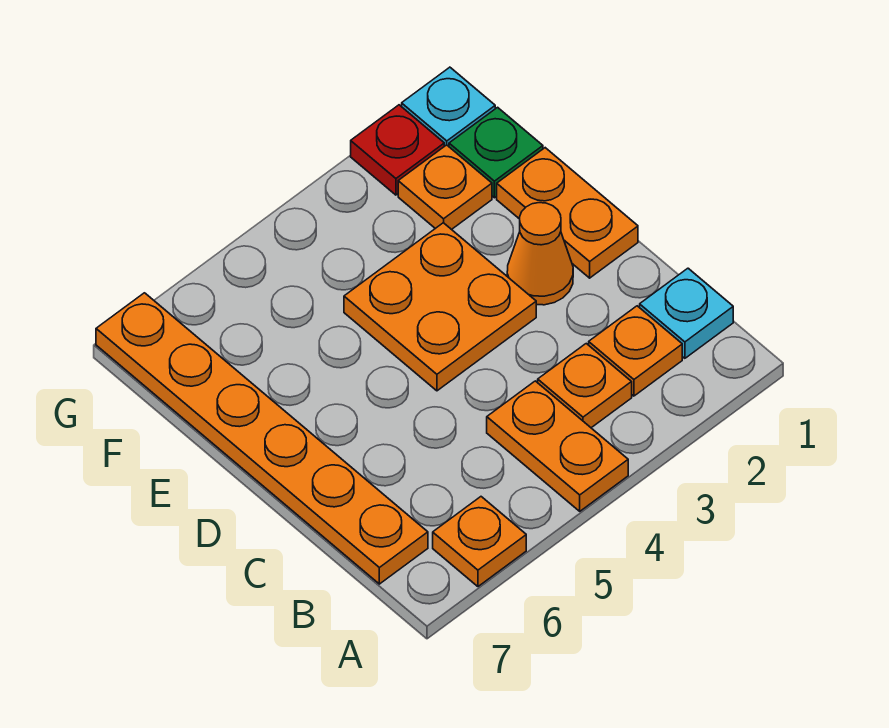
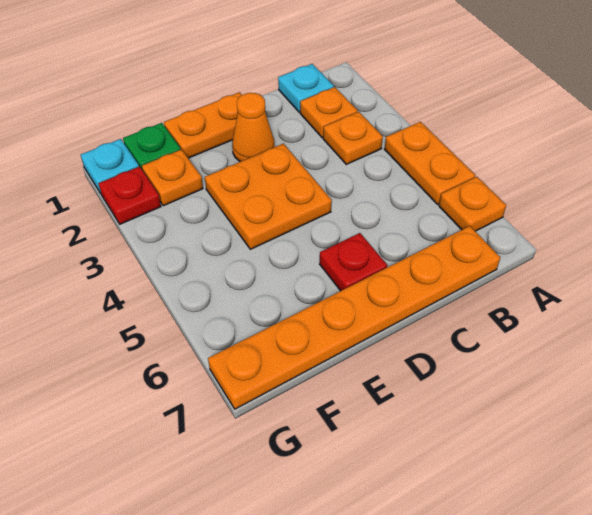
orange plate A4:B4 level 1 -> orange plate A4:A5 level 1
none -> red plate D6 level 1

